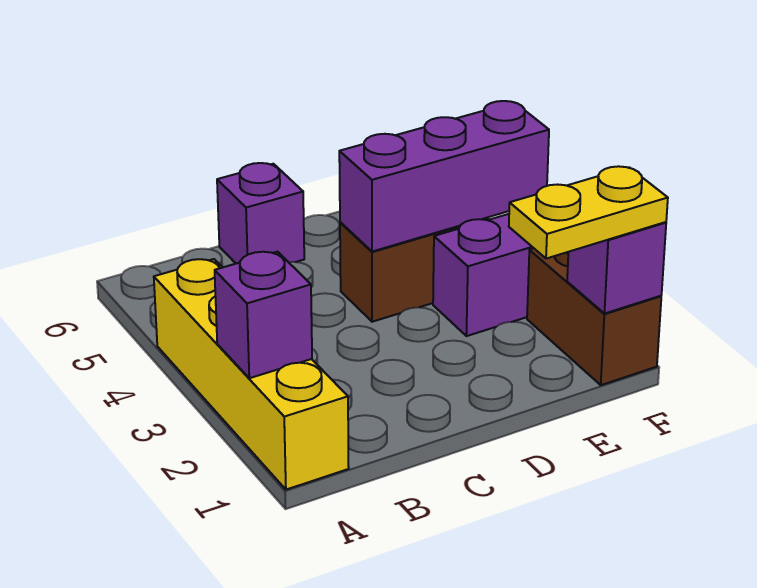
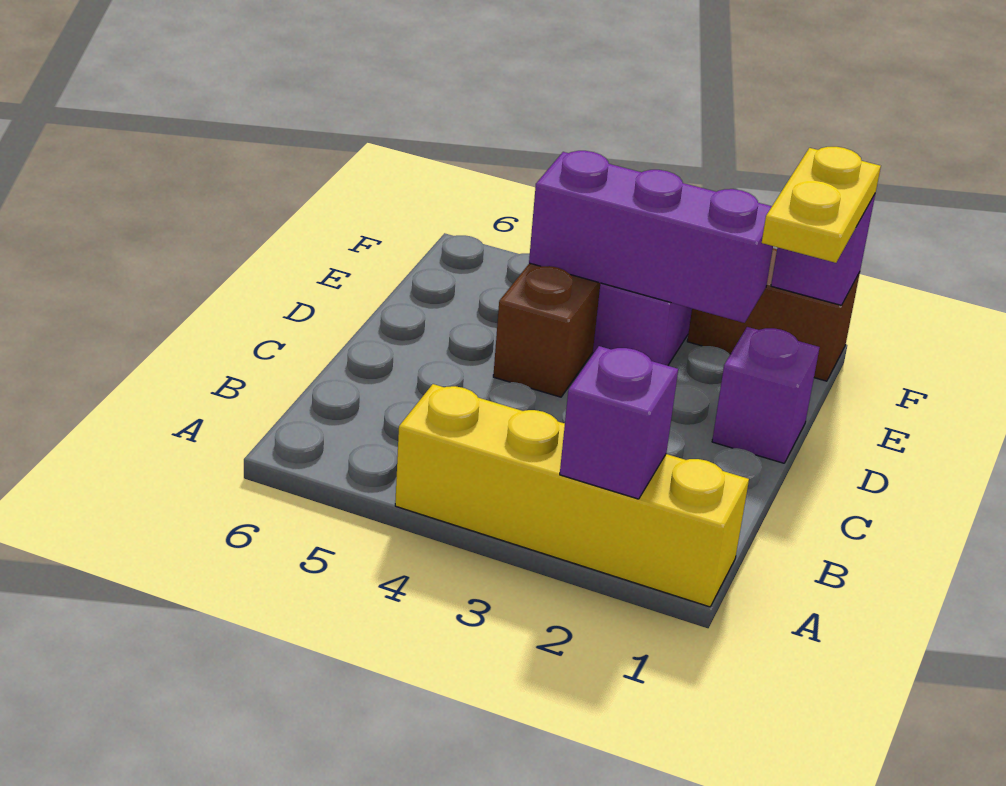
purple brick C6 level 1 -> purple brick D1 level 1
purple brick D4:F4 level 2 -> purple brick E2:E4 level 2

